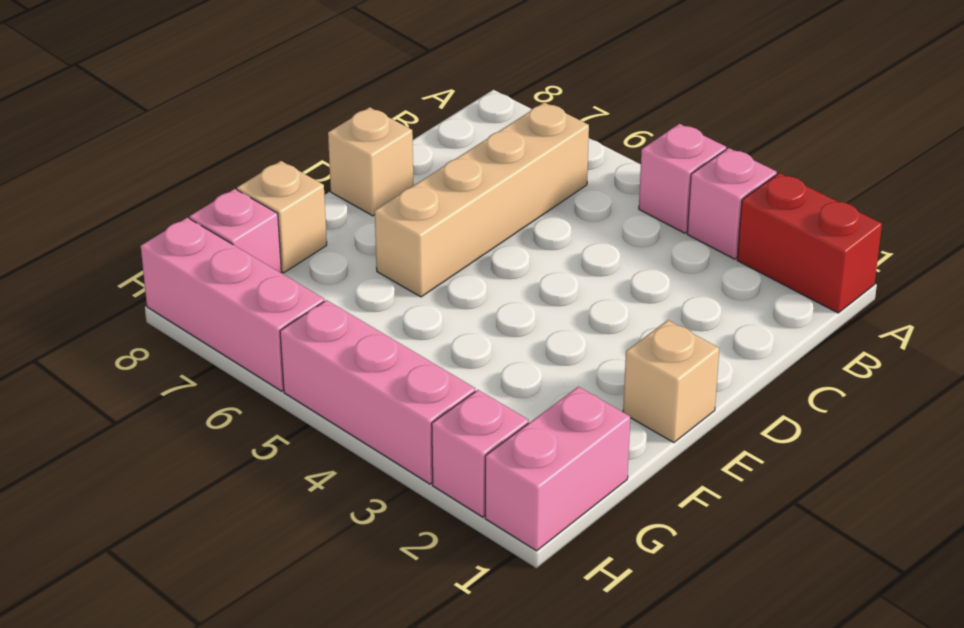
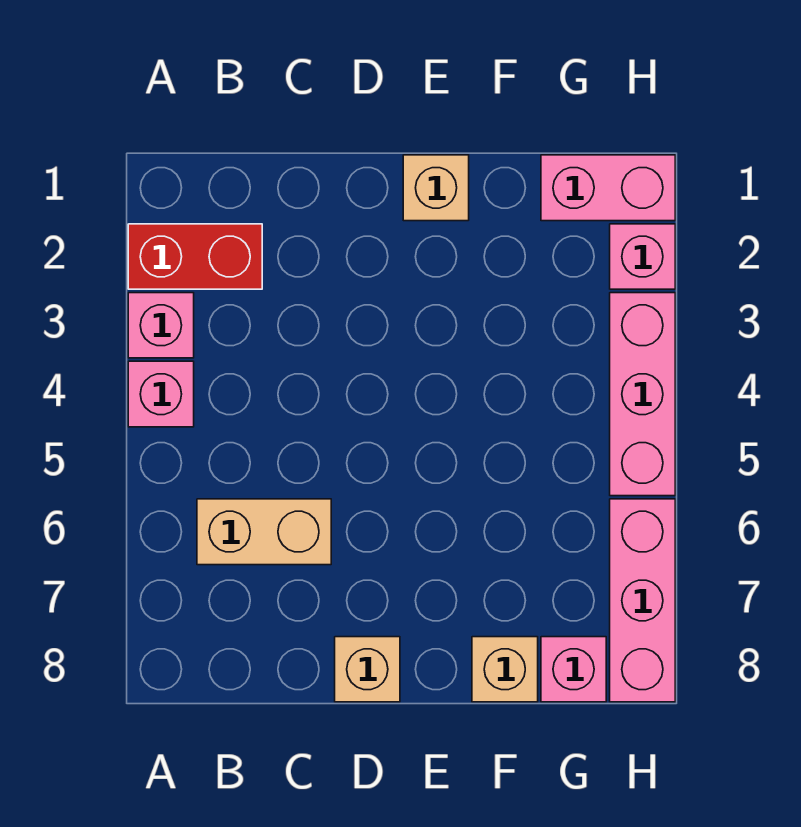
red brick A1:A2 level 1 -> red brick A2:B2 level 1
tan brick B6:E6 level 1 -> tan brick B6:C6 level 1

